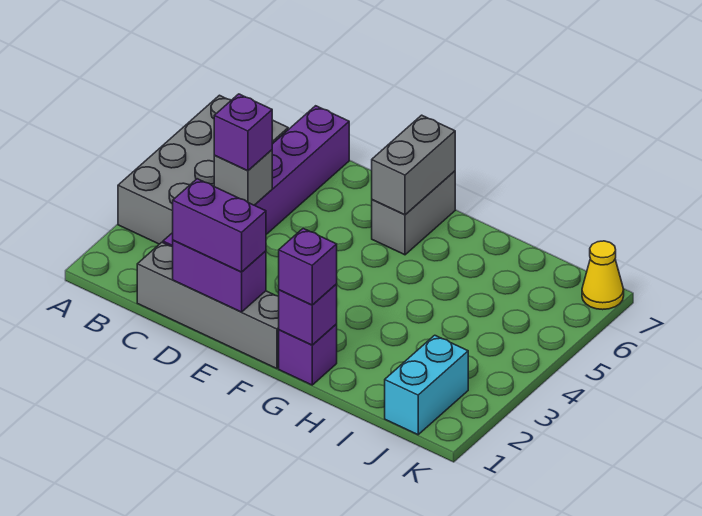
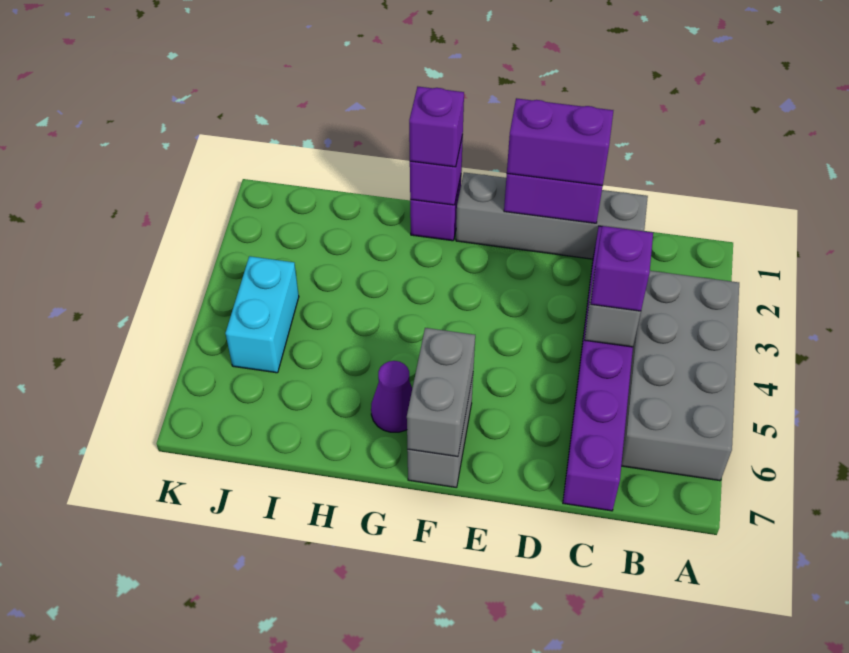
none -> purple cone G6 level 1
cyan brick J1:J2 level 1 -> cyan brick J4:J5 level 1
yellow cone K7 level 1 -> none

